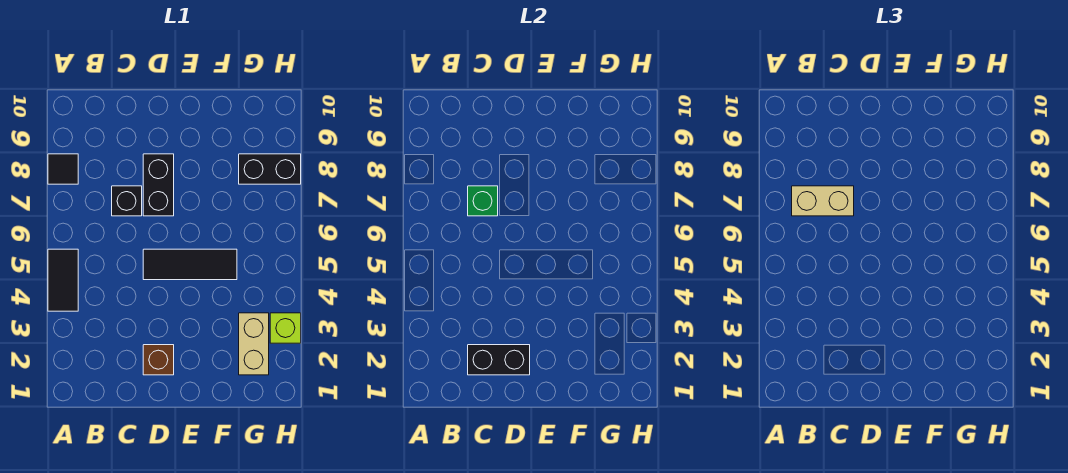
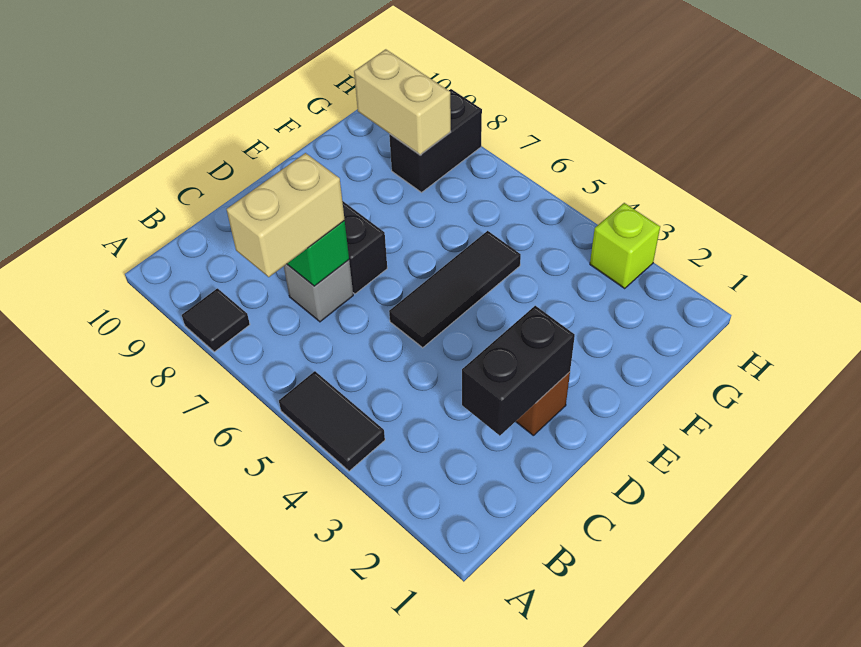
black brick C7 level 1 -> grey brick C7 level 1
tan brick G2:G3 level 1 -> tan brick G8:G9 level 2

